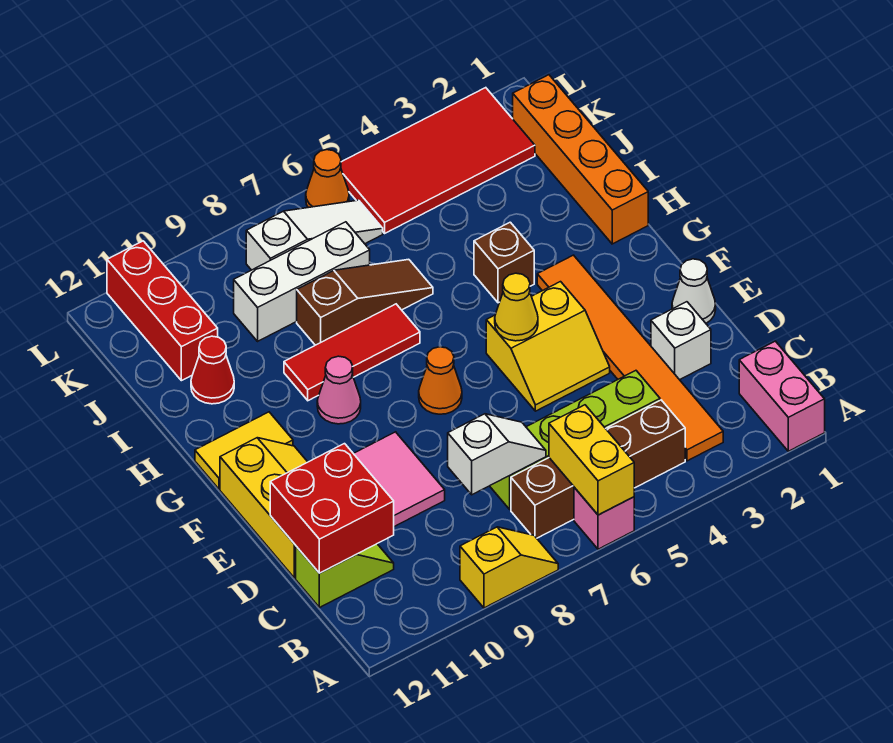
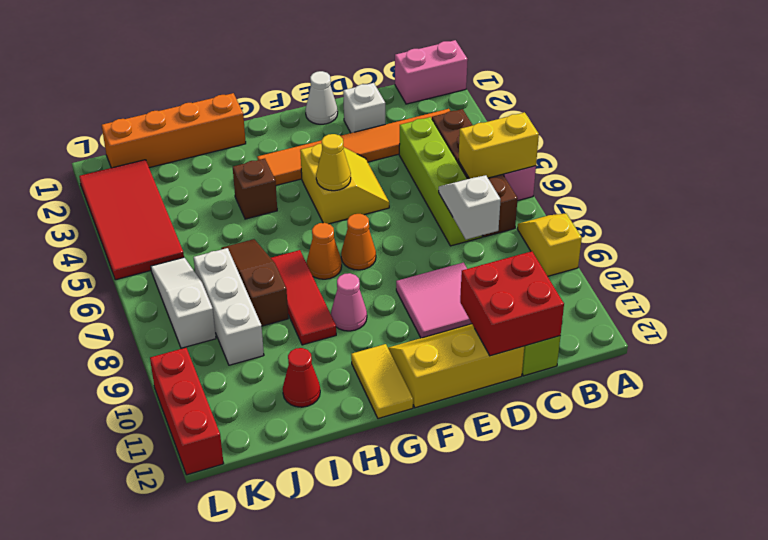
red brick J11:L11 level 1 -> red brick L10:L12 level 1
orange cone L6 level 1 -> orange cone G7 level 1

